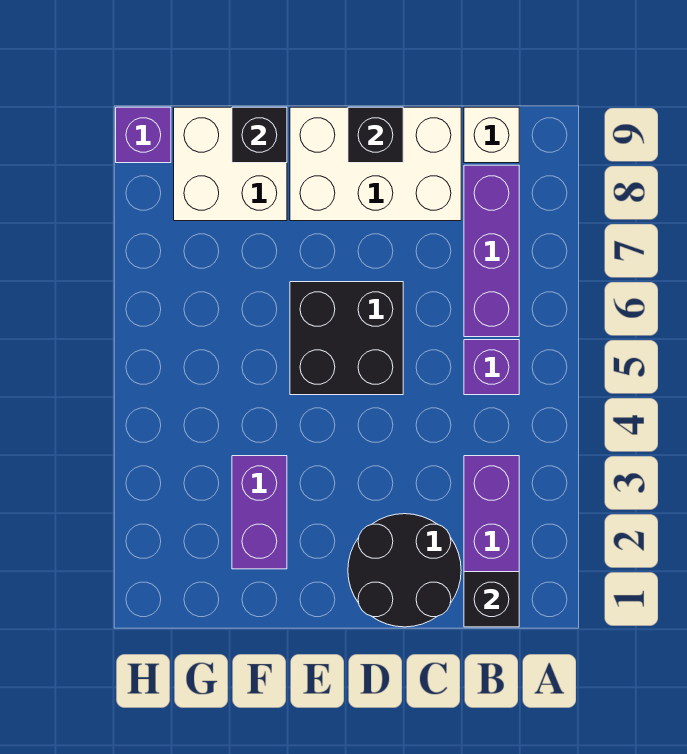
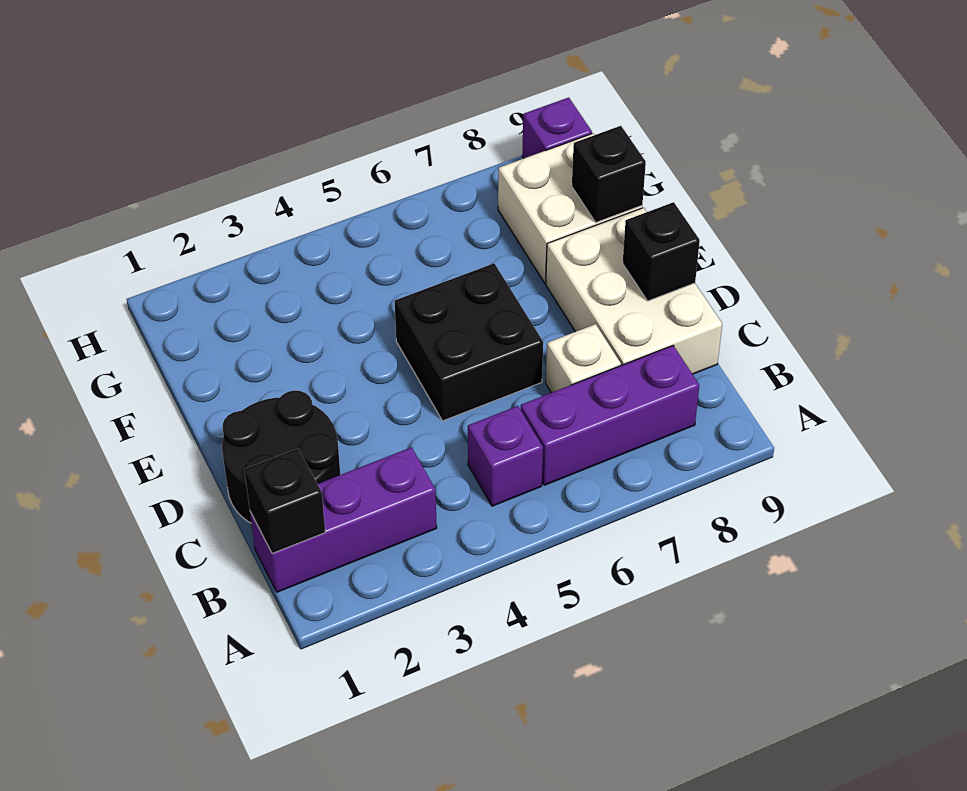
white brick B9 level 1 -> white brick C7 level 1
purple brick F2:F3 level 1 -> none

